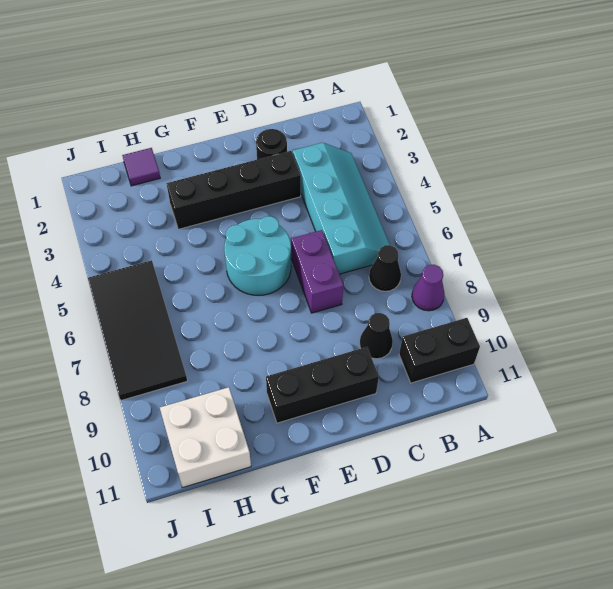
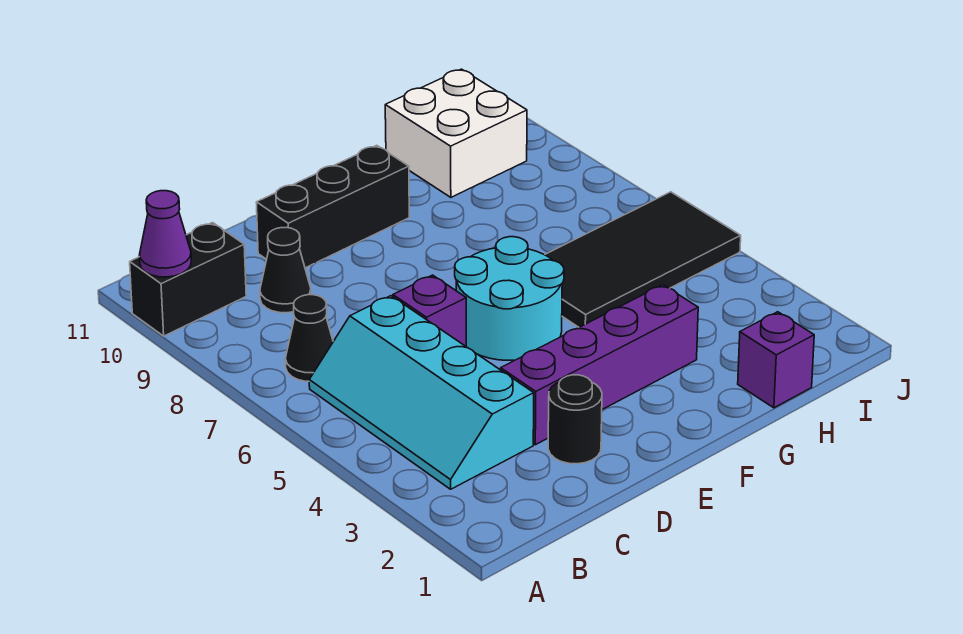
purple cone A8 level 1 -> purple cone A10 level 2
black brick D3:G3 level 1 -> purple brick D3:G3 level 1
purple brick D6:D7 level 1 -> purple brick D6 level 1
purple tile H1 level 1 -> purple brick H1 level 1
black tile I5:J8 level 1 -> black tile G5:J6 level 1

